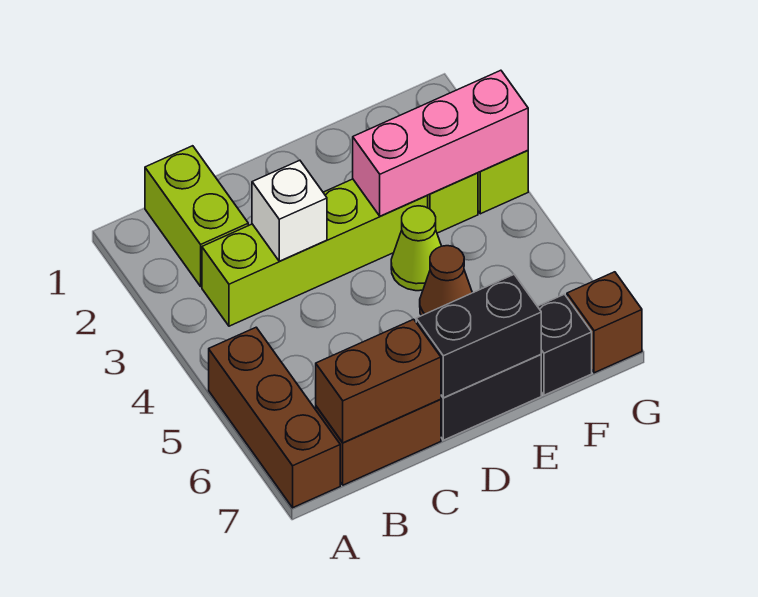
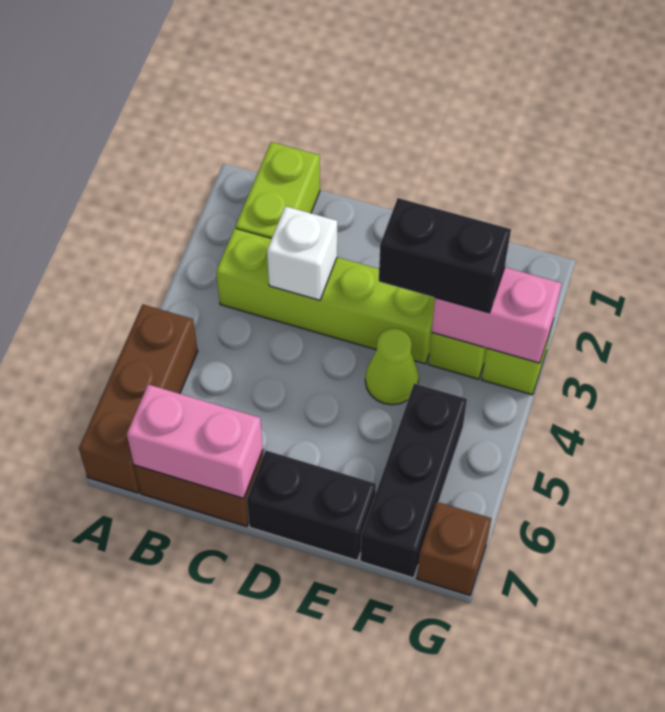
brown brick B7:C7 level 2 -> pink brick B7:C7 level 2
black brick D7:E7 level 2 -> black brick E3:F3 level 3
pink brick E3:G3 level 2 -> pink brick F3:G3 level 2
brown cone E5 level 1 -> none
black brick F7 level 1 -> black brick F5:F7 level 1

